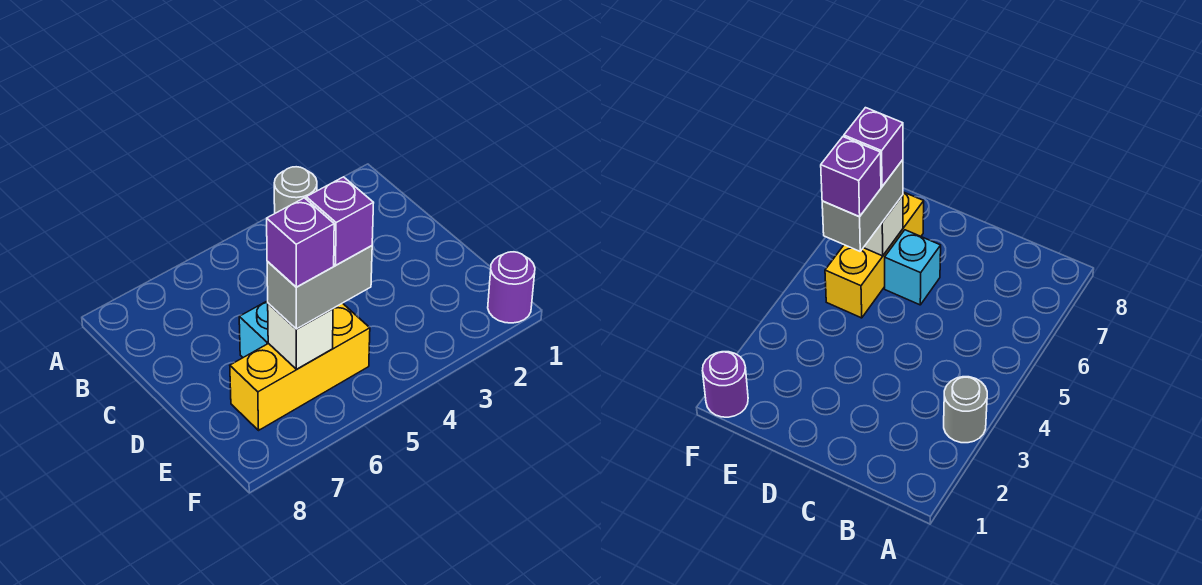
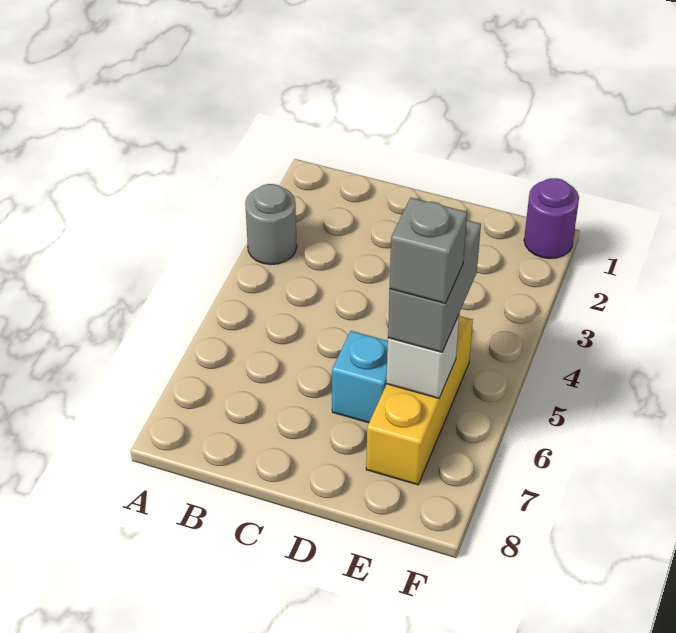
purple brick E5 level 4 -> none
purple brick E6 level 4 -> grey brick E6 level 4

